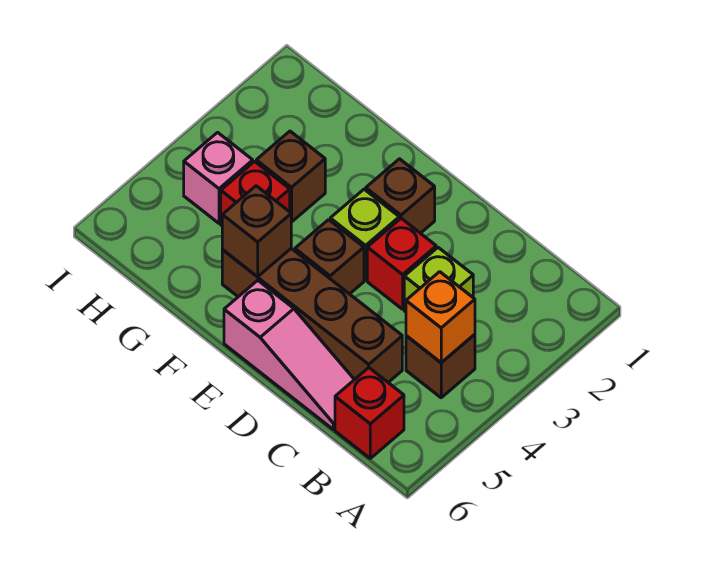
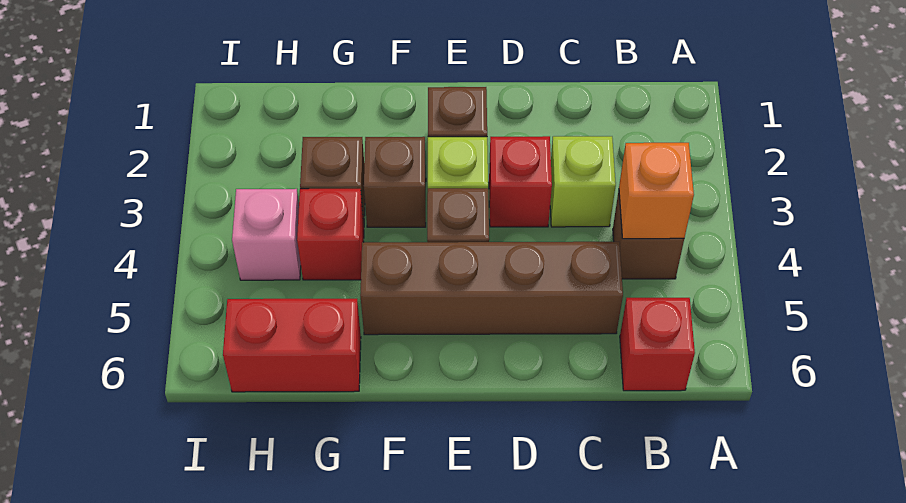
pink slope C6:E6 level 1 top E -> none
brown brick F5 level 2 -> brown brick F3 level 1
none -> red brick G6:H6 level 1

